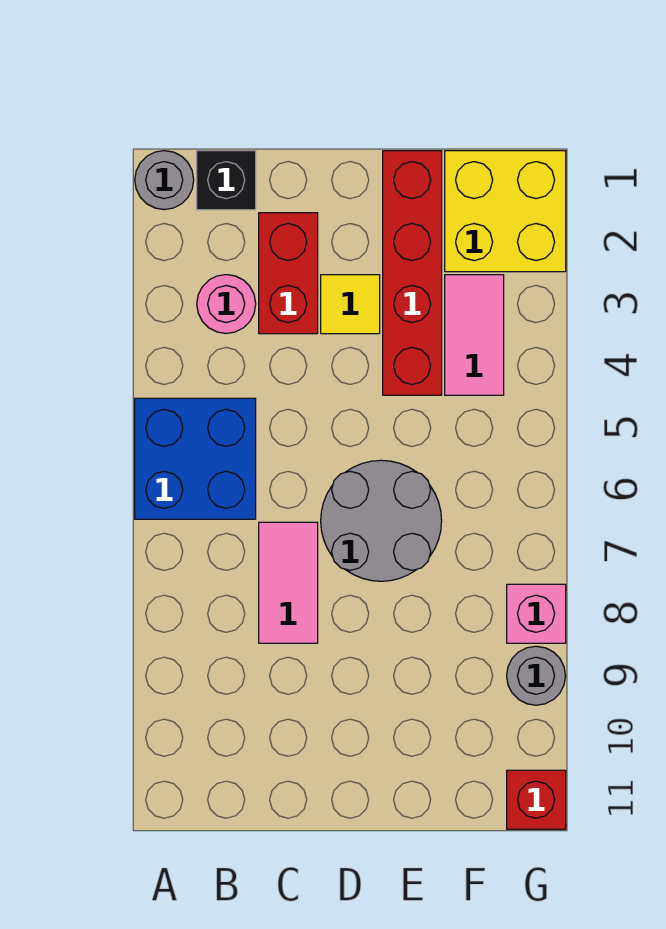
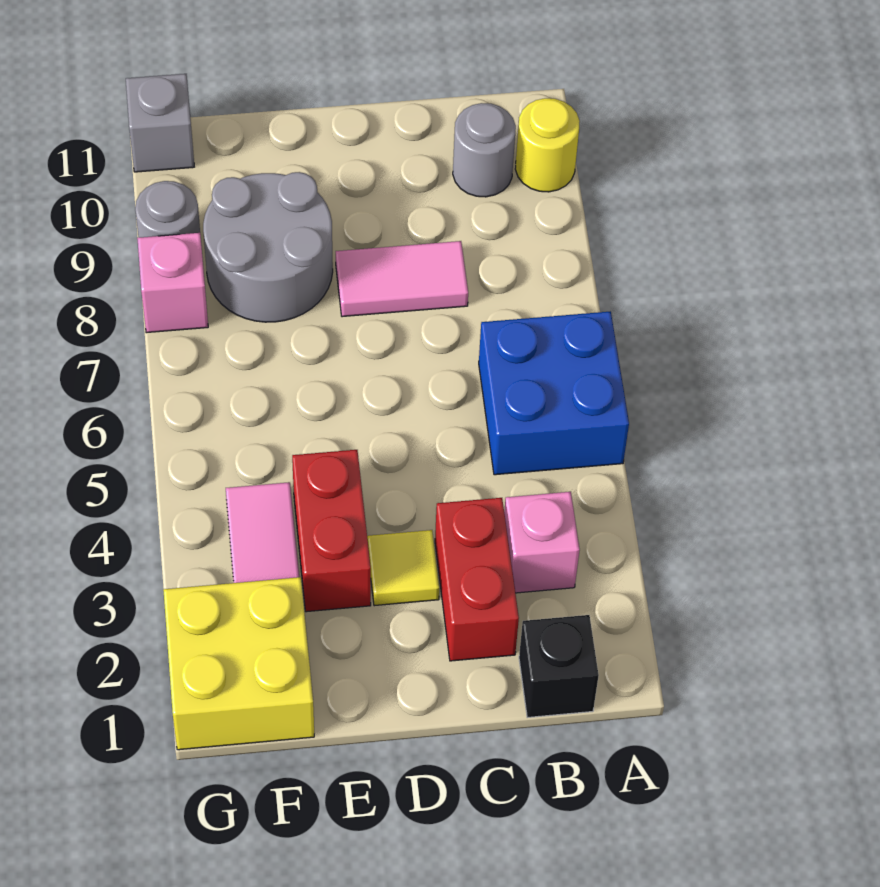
grey round brick A1 level 1 -> grey round brick B10 level 1
none -> yellow round brick A10 level 1
pink round brick B3 level 1 -> pink brick B3 level 1
pink tile C7:C8 level 1 -> pink tile C8:D8 level 1
grey round brick D6:E7 level 1 -> grey round brick E8:F9 level 1
red brick E1:E4 level 1 -> red brick E3:E4 level 1
red brick G11 level 1 -> grey brick G11 level 1

